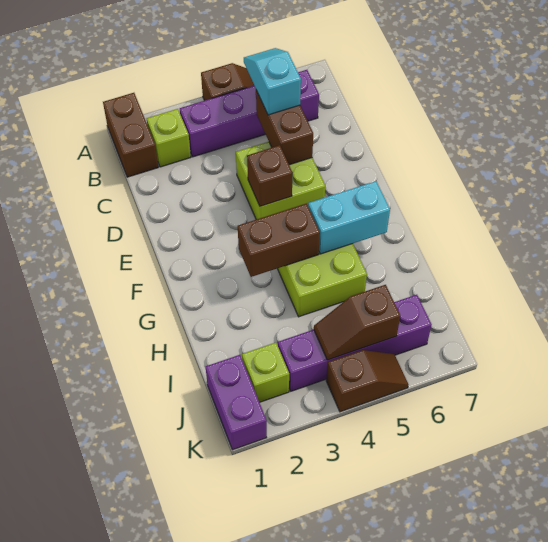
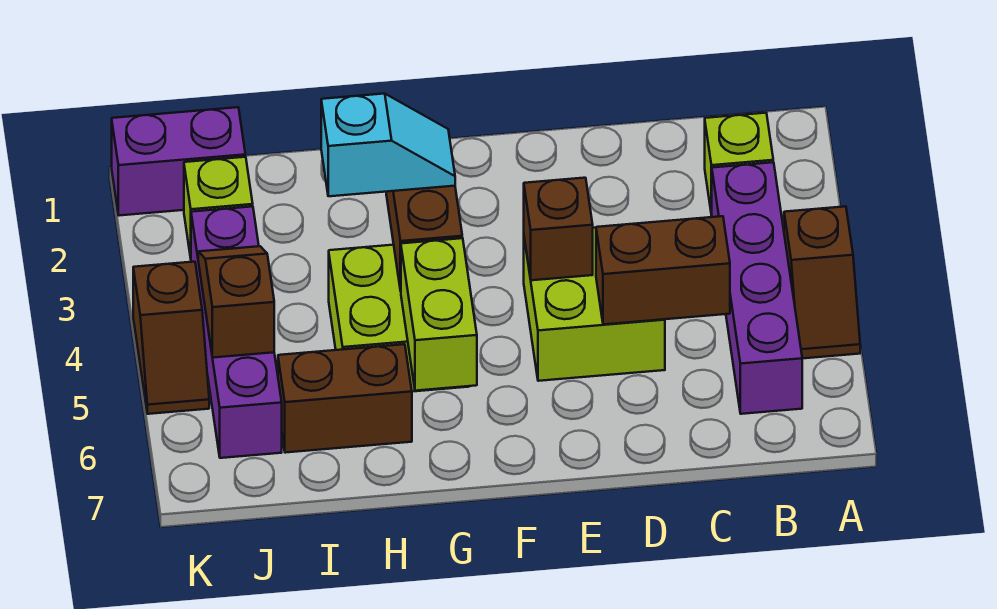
brown brick A1:B1 level 1 -> brown brick H6:I6 level 1
cyan slope B5:C5 level 3 top C -> cyan slope G3:H3 level 3 top H
cyan brick G5:G6 level 2 -> lime brick G5:G6 level 2

